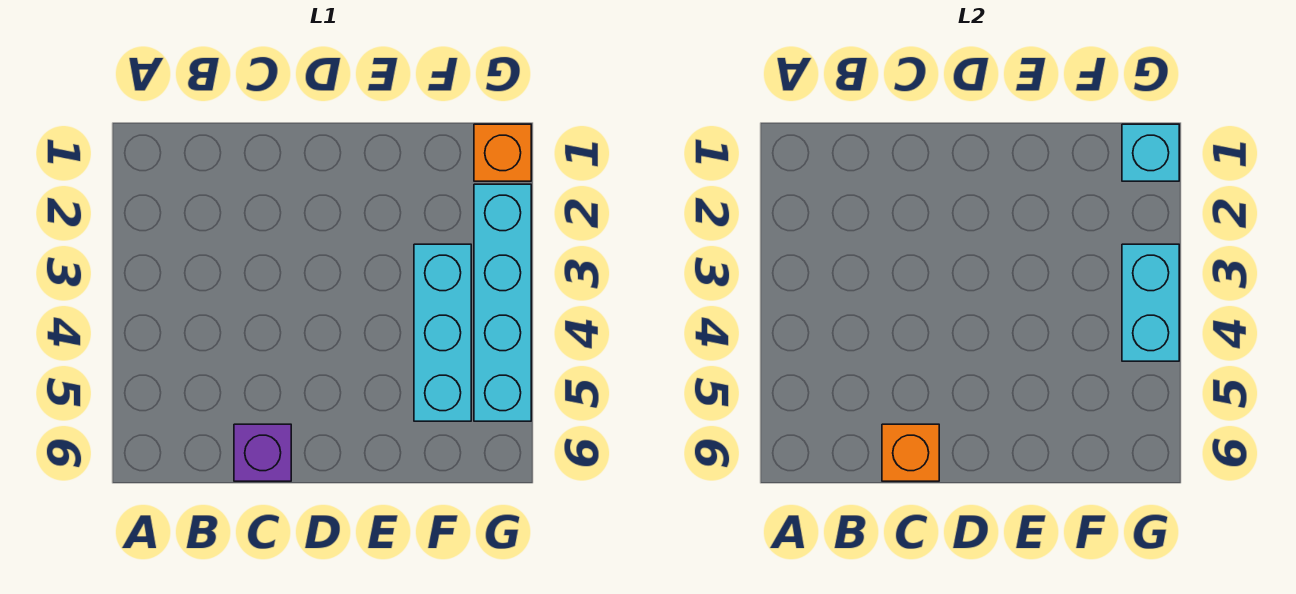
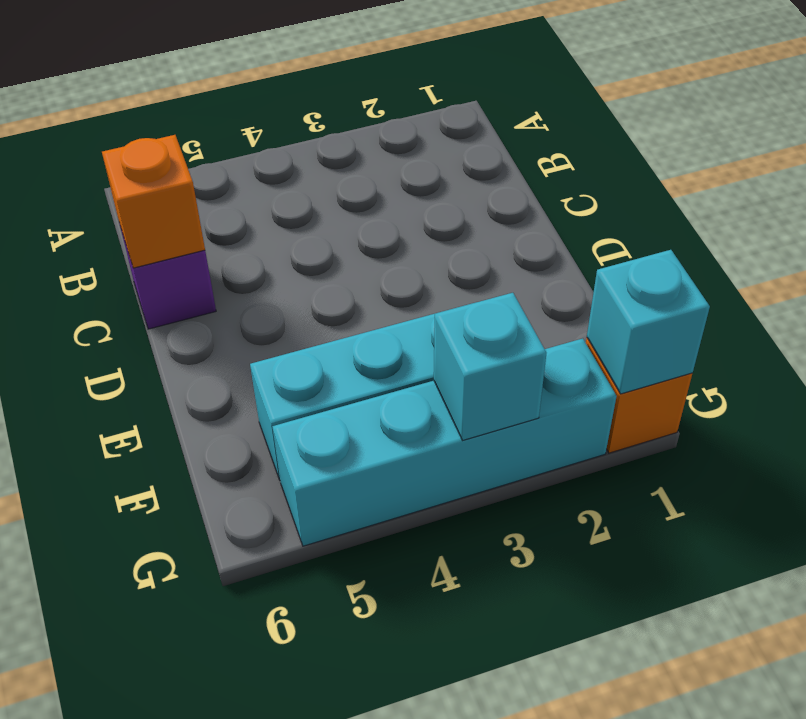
cyan brick G3:G4 level 2 -> cyan brick G3 level 2

